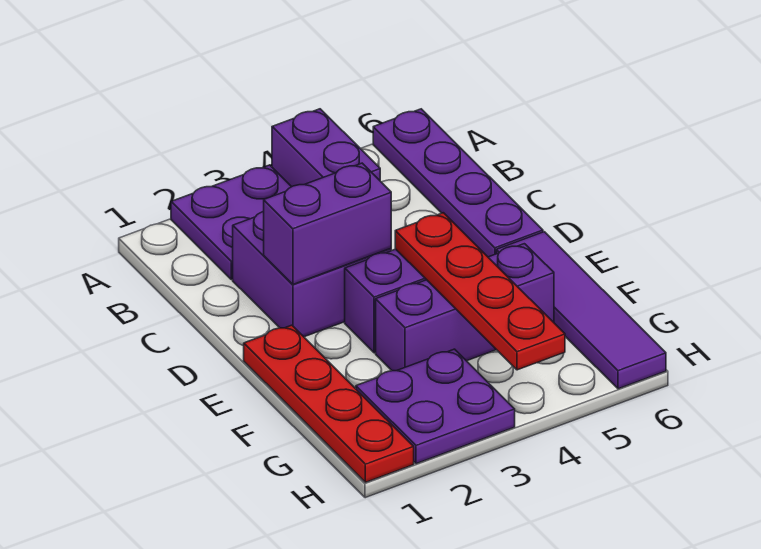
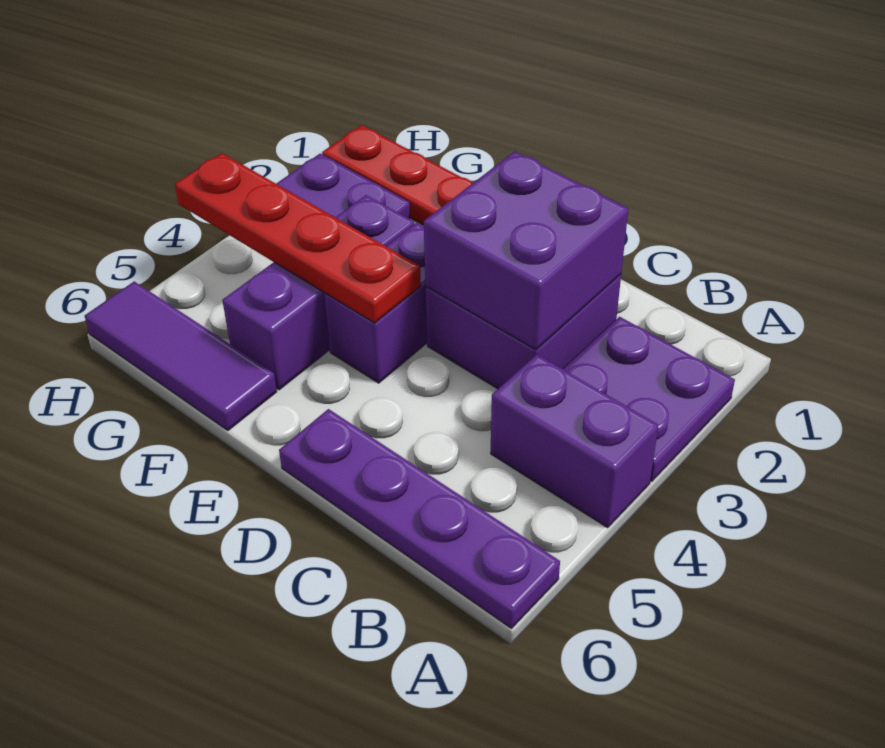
purple brick D2:D3 level 2 -> purple brick C2:D3 level 2
purple tile E6:H6 level 1 -> purple tile F6:H6 level 1

